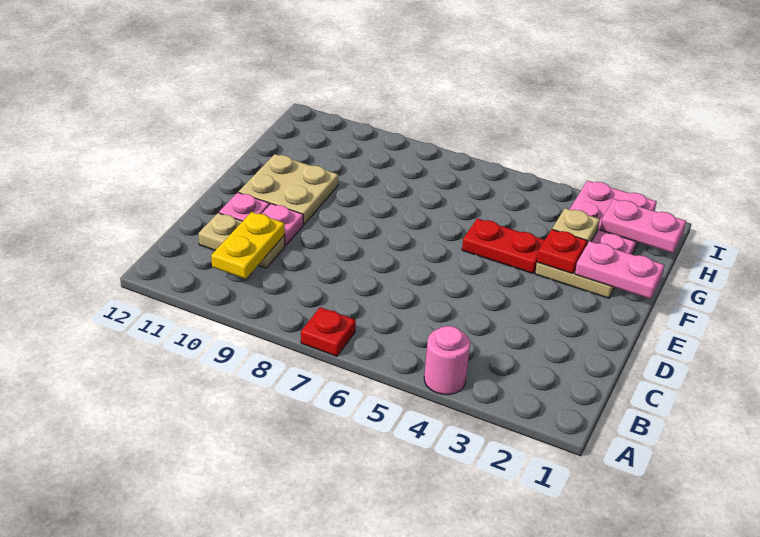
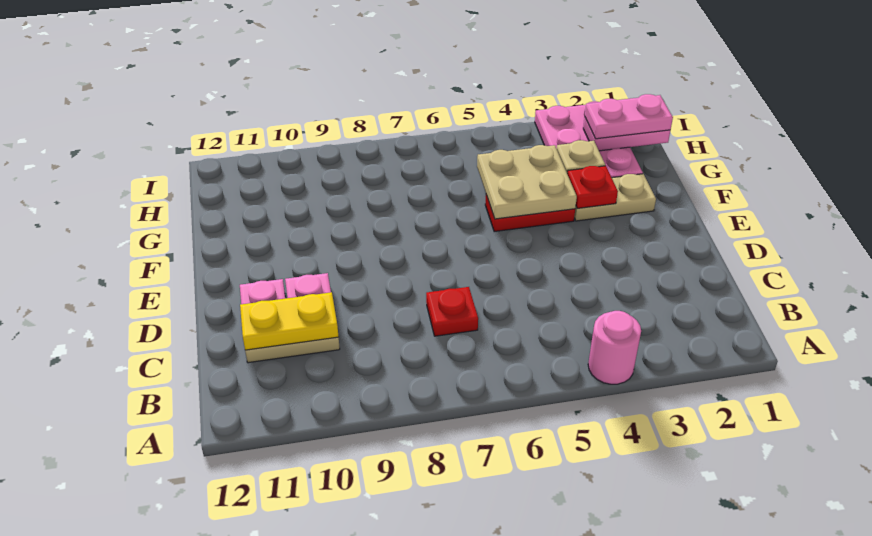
red plate A7 level 1 -> red plate C7 level 1
yellow plate B10:C10 level 2 -> yellow plate C10:C11 level 2
tan plate E10:F11 level 1 -> tan plate F4:G5 level 2
pink plate F1:F2 level 2 -> pink plate H1:H2 level 3

